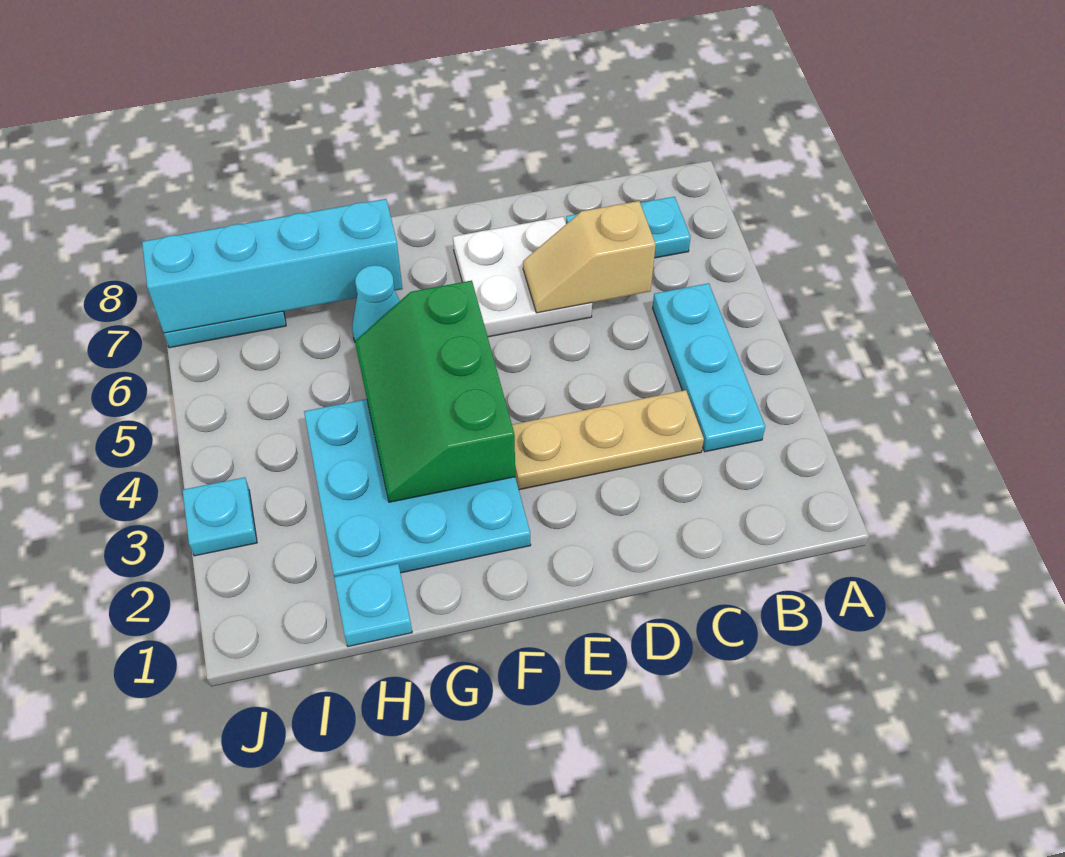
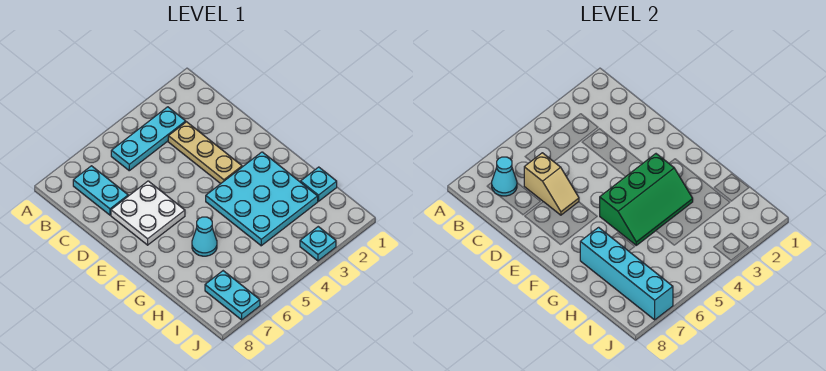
none -> cyan cone B7 level 2

